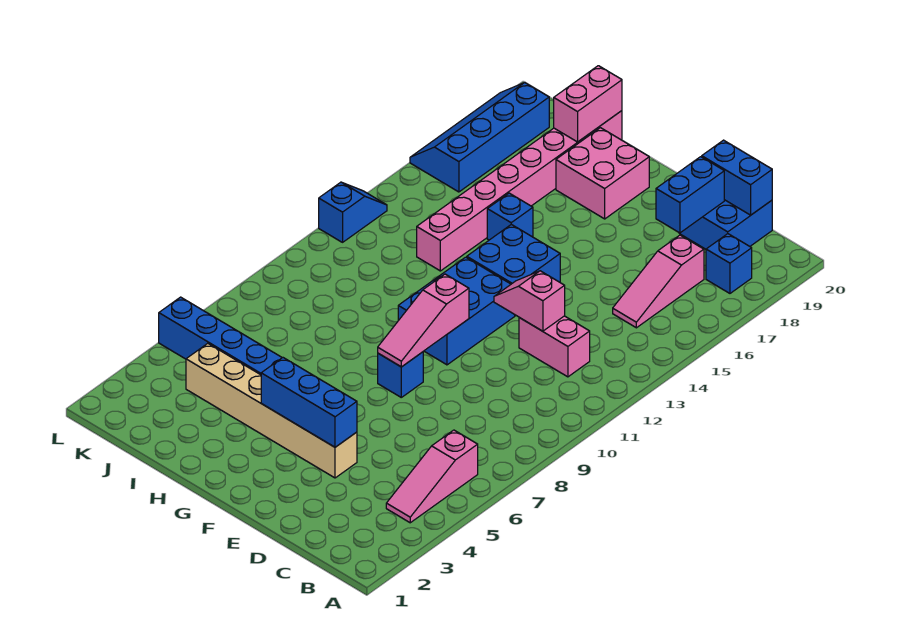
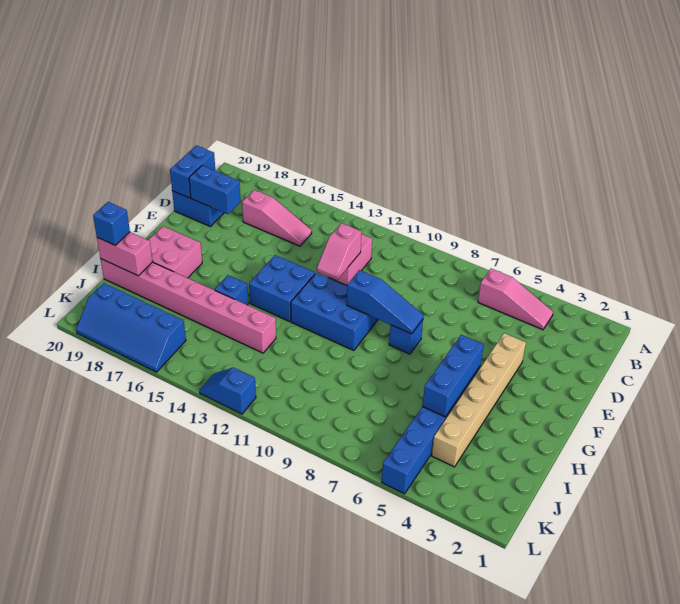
blue brick B18 level 1 -> blue brick I20 level 3
blue brick E4:G4 level 2 -> blue brick G5:I5 level 2
pink slope F8:F10 level 2 top 10 -> blue slope F8:F10 level 2 top 10

